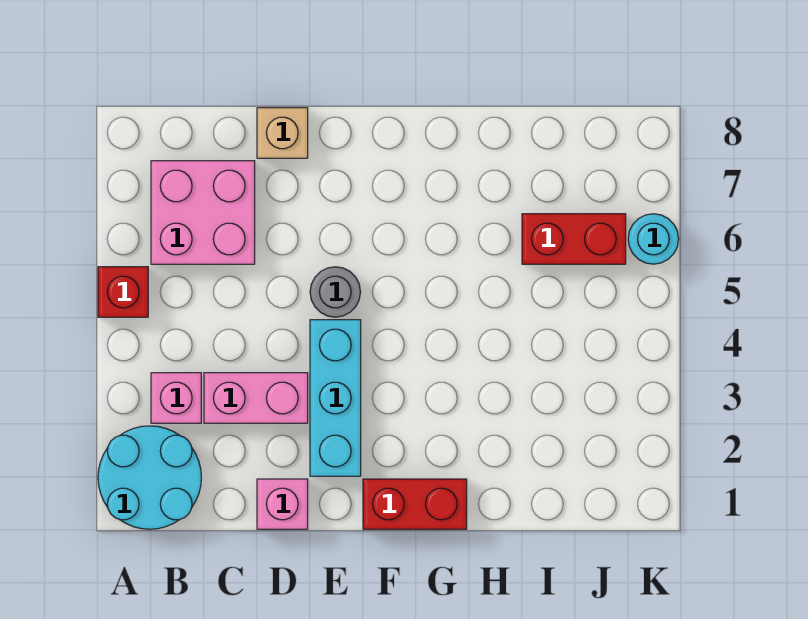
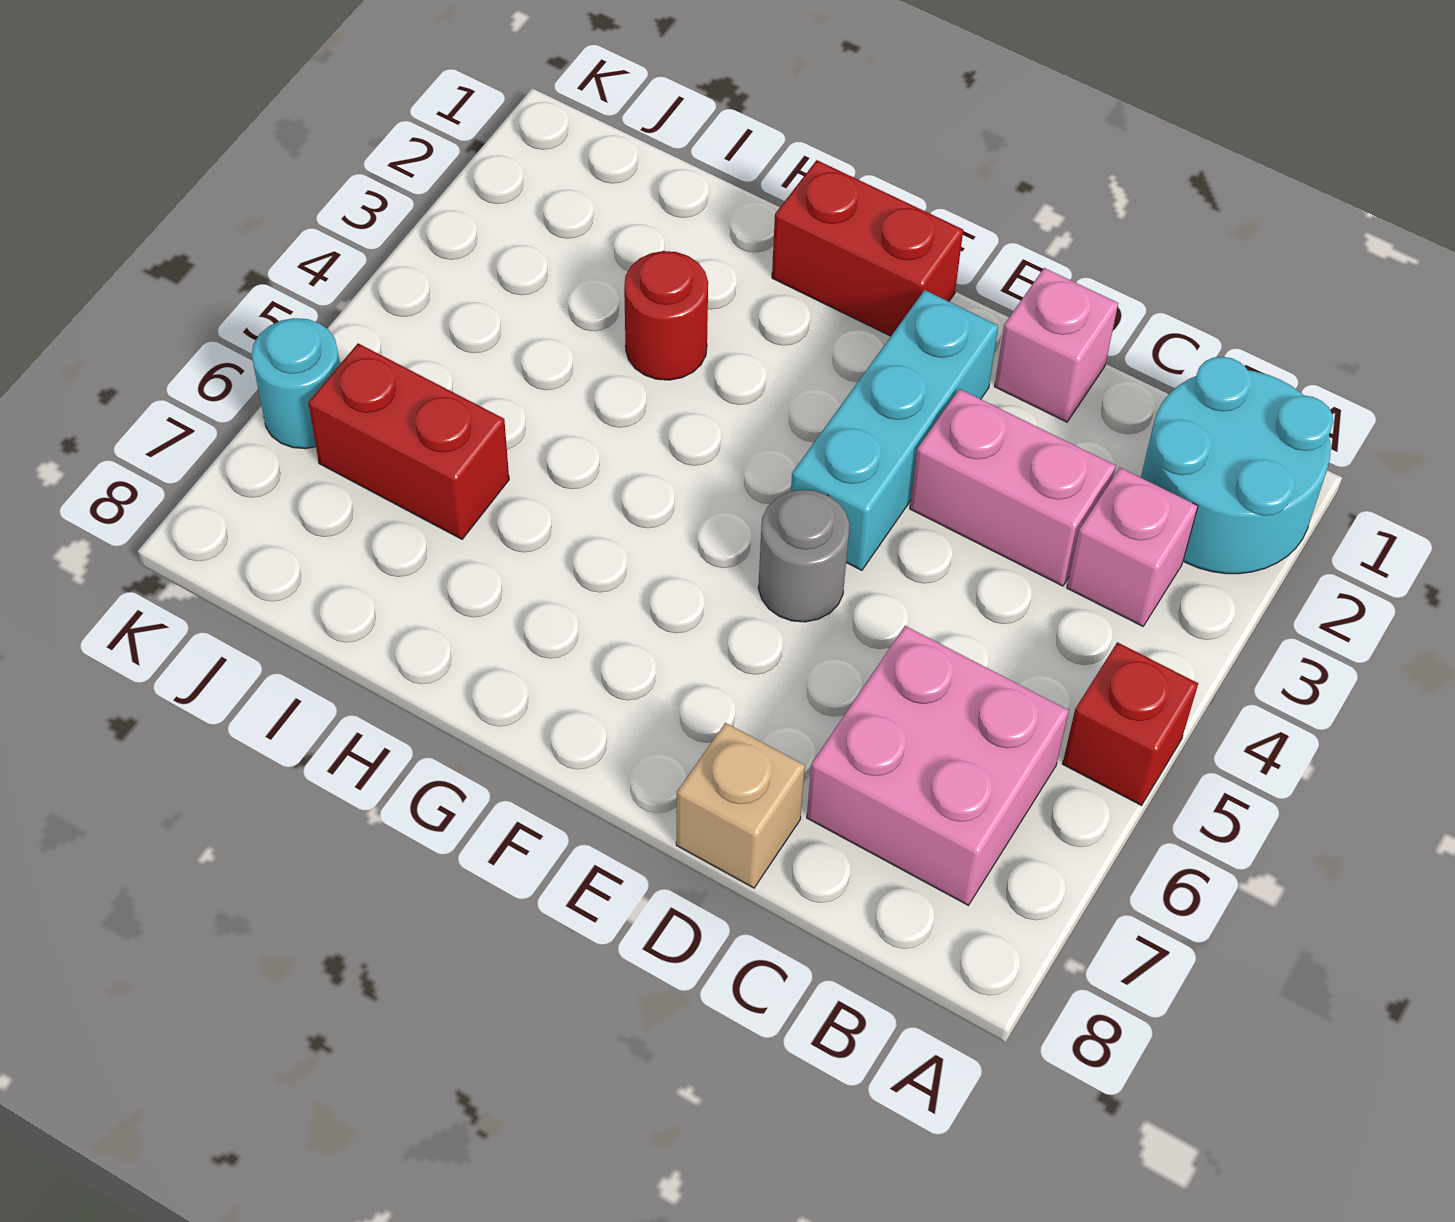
none -> red round brick H3 level 1

